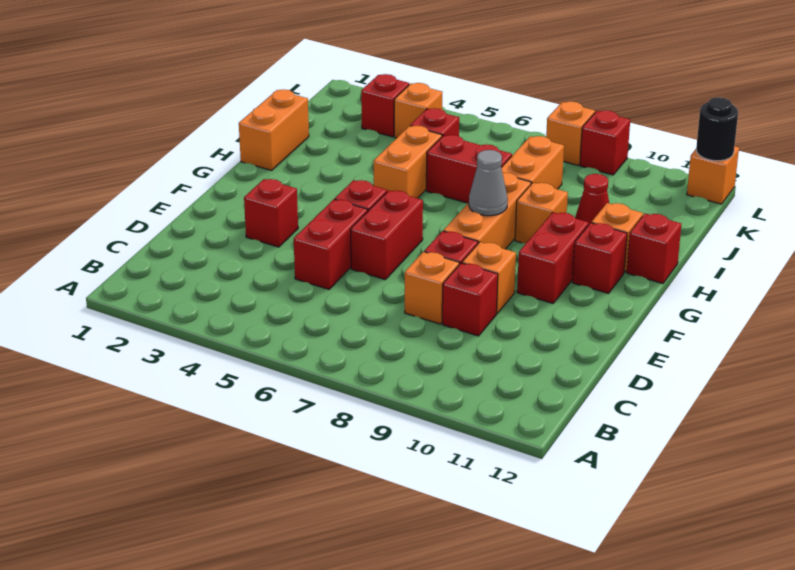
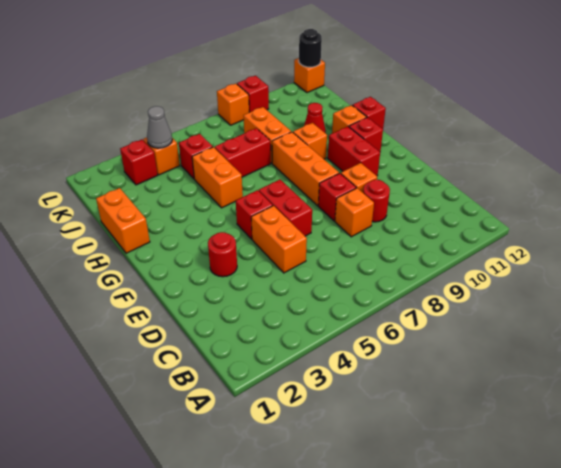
red brick D5:E5 level 1 -> orange brick D5:E5 level 1
red brick D9 level 1 -> red round brick D9 level 1
red brick E3 level 1 -> red round brick E3 level 1
grey cone G8 level 2 -> grey cone K4 level 2

